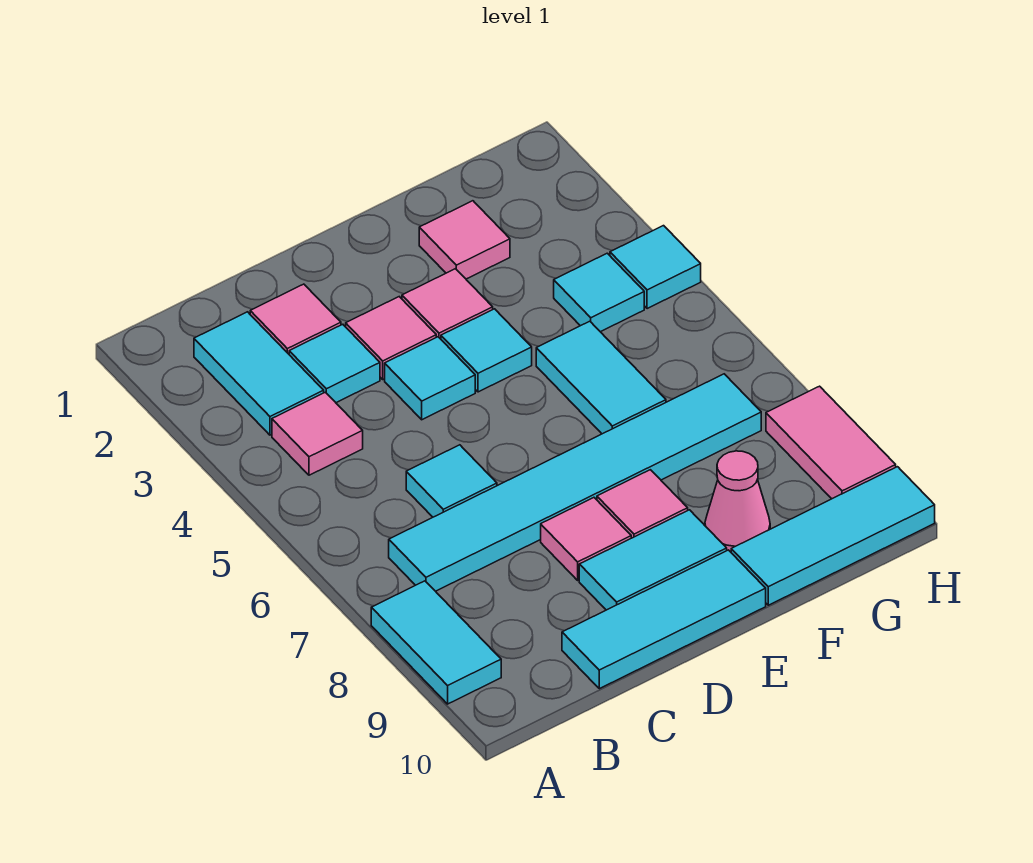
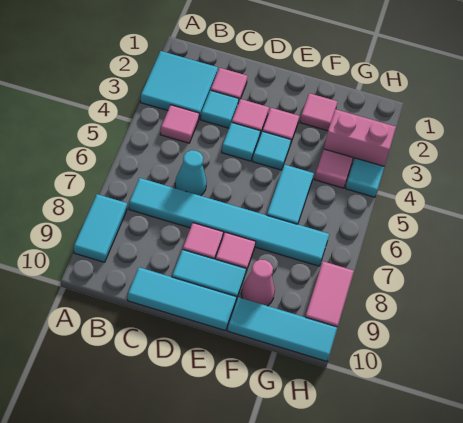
cyan tile B2:B3 level 1 -> cyan tile A2:B3 level 1
cyan tile C6 level 1 -> cyan cone C6 level 1
none -> pink brick G3:H3 level 1
cyan tile G4 level 1 -> pink tile G4 level 1

